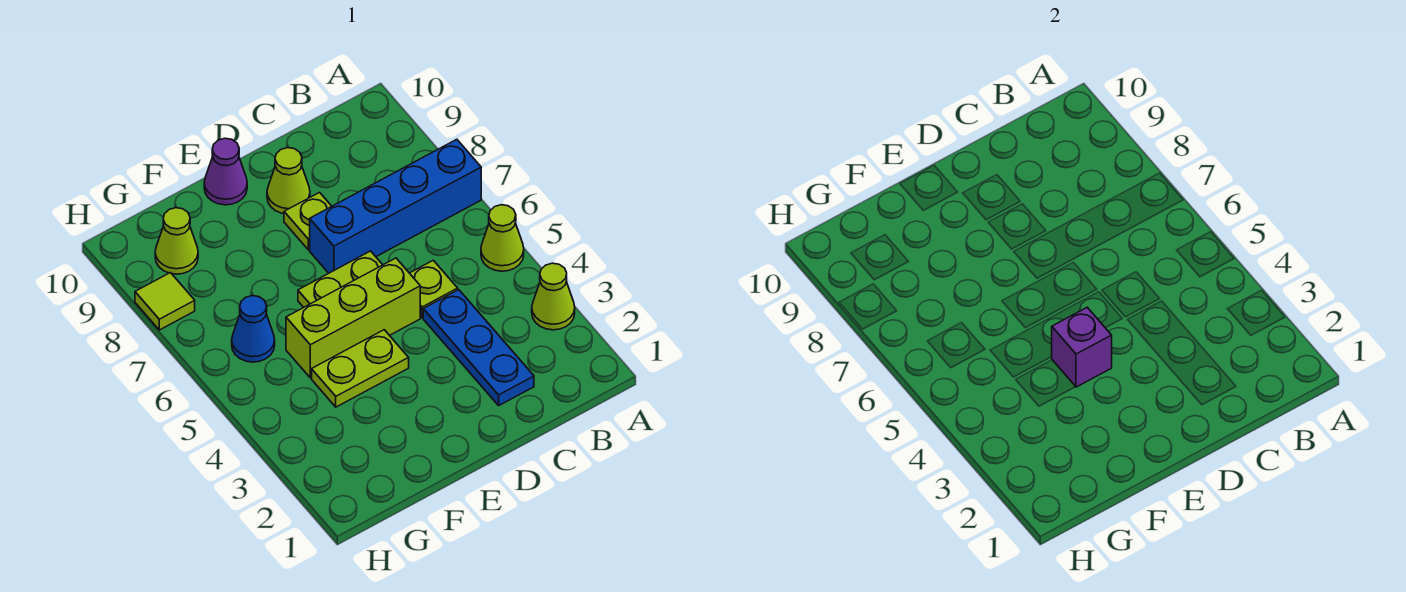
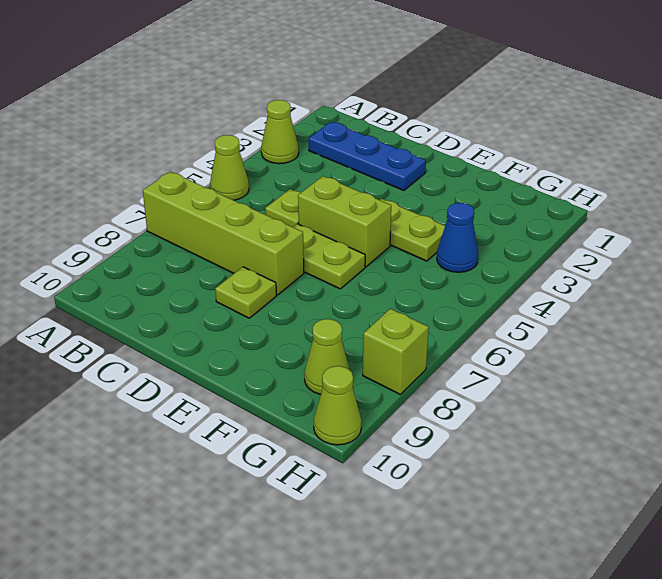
blue brick A7:D7 level 1 -> lime brick A7:D7 level 1
blue plate C2:C4 level 1 -> blue plate B2:D2 level 1
lime brick D5:F5 level 1 -> lime brick D5:E5 level 1
lime cone D9 level 1 -> lime cone H10 level 1
purple brick E4 level 2 -> none
purple cone E10 level 1 -> none
blue cone G6 level 1 -> blue cone G4 level 1
lime tile H8 level 1 -> lime brick H8 level 1

